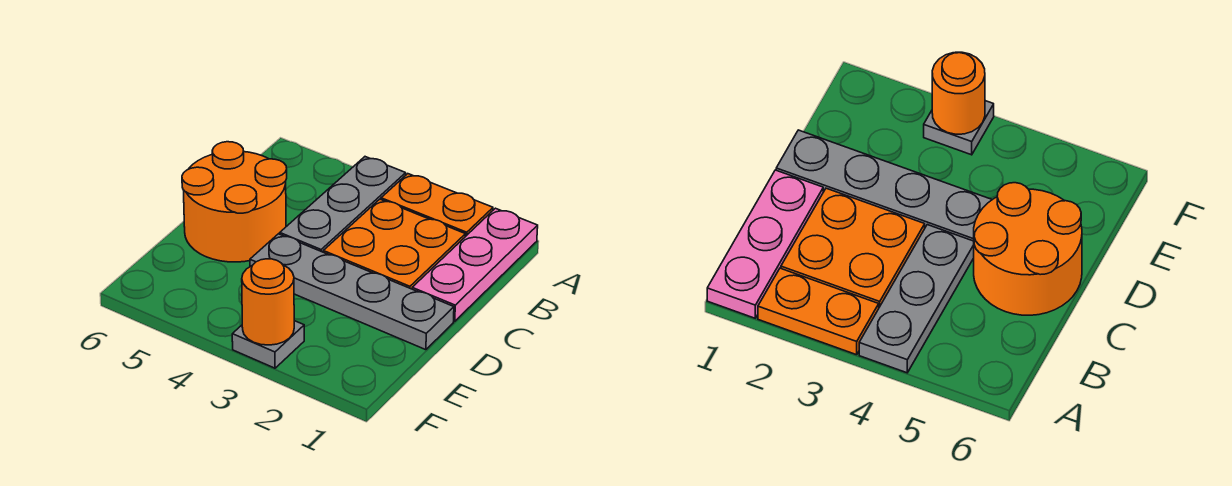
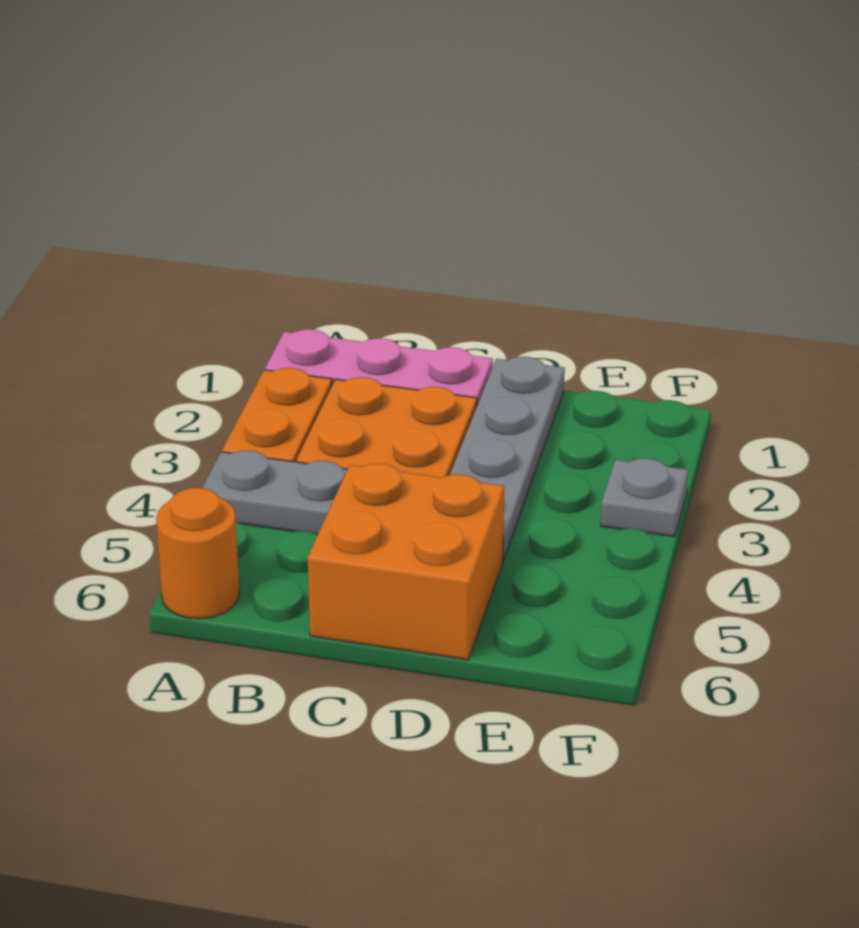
orange round brick C5:D6 level 1 -> orange brick C5:D6 level 1
orange round brick F3 level 2 -> orange round brick A6 level 1

